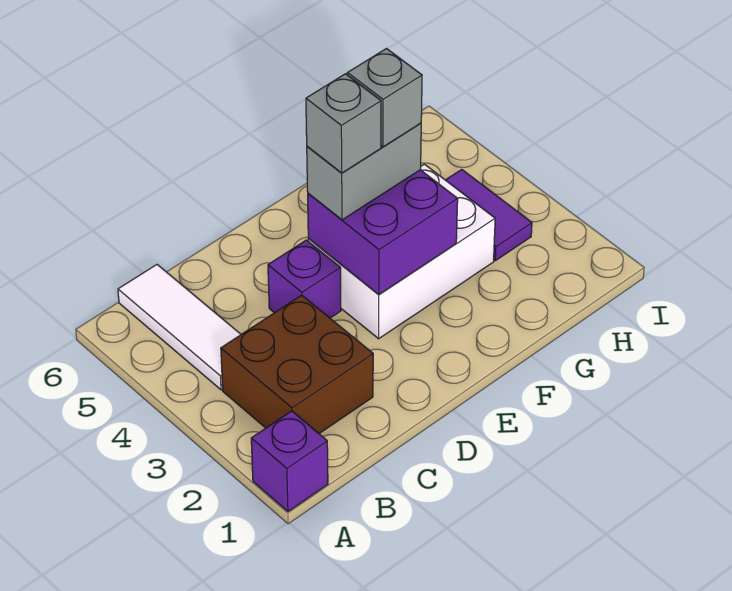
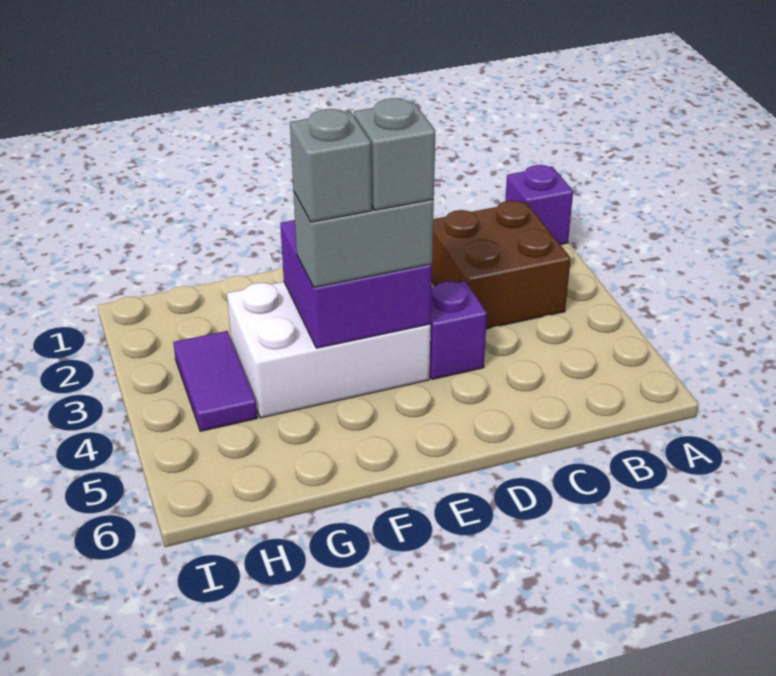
white tile B4:B6 level 1 -> none

